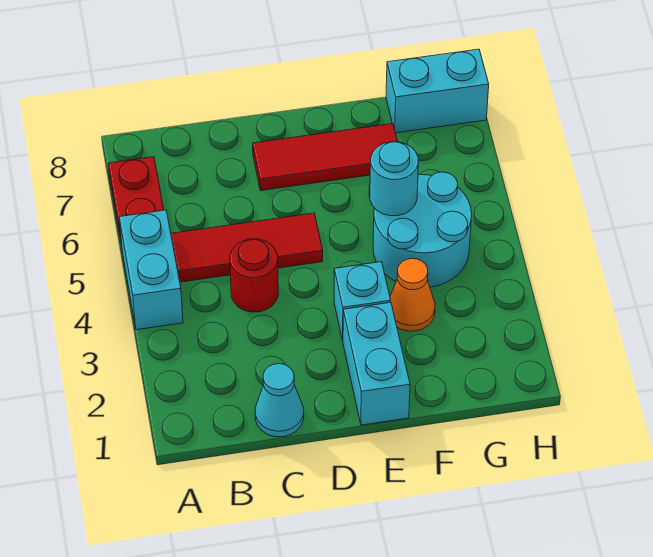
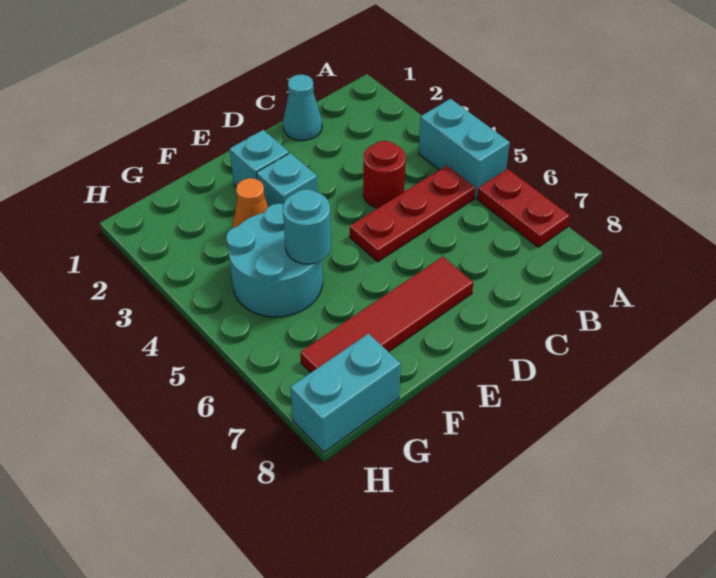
red tile B5:D5 level 1 -> red plate B5:D5 level 1
red tile D7:F7 level 1 -> red tile D7:G7 level 1
cyan brick E1:E2 level 1 -> cyan brick E2 level 1

